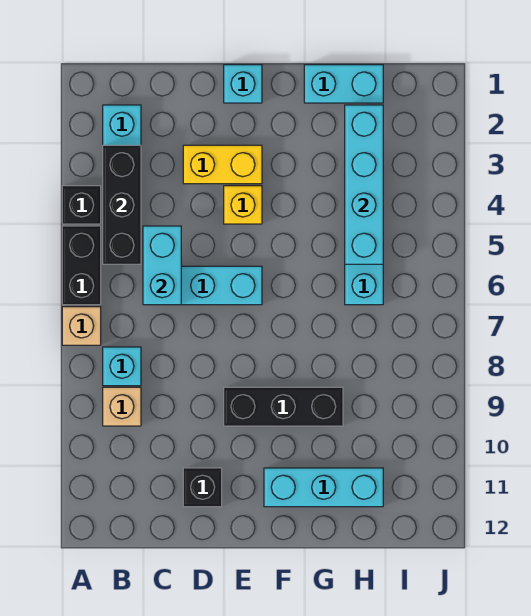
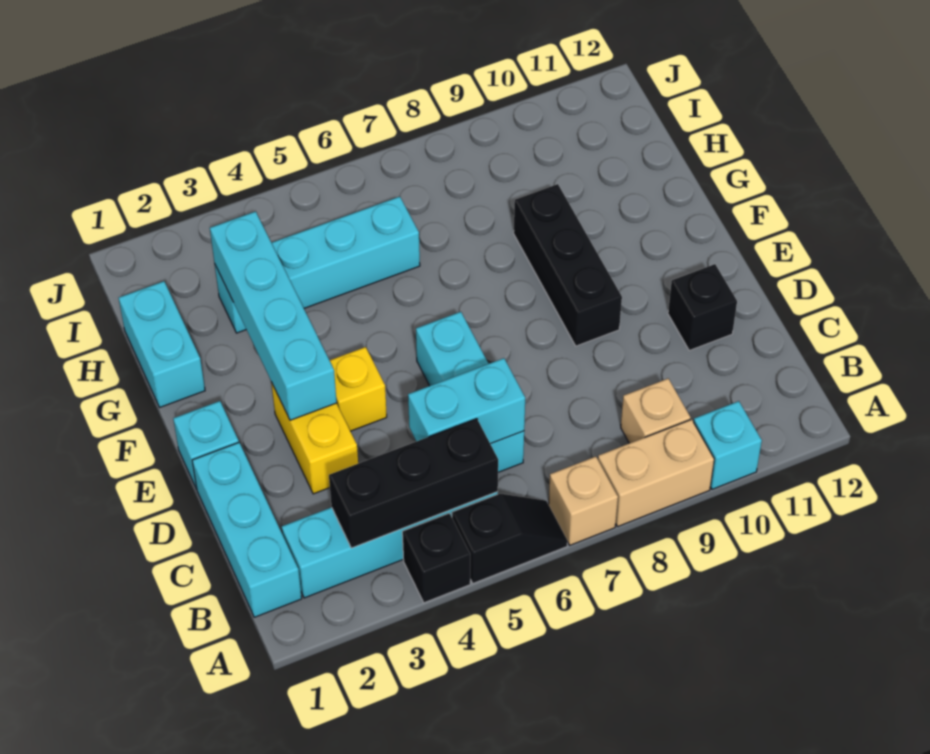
black brick A5:A6 level 1 -> black slope A5:A6 level 1 top 5
none -> tan brick A8:A9 level 1
cyan brick B8 level 1 -> cyan brick A10 level 1
cyan brick F11:H11 level 1 -> cyan brick B1:D1 level 1
cyan brick H2:H5 level 2 -> cyan brick E3:H3 level 2

